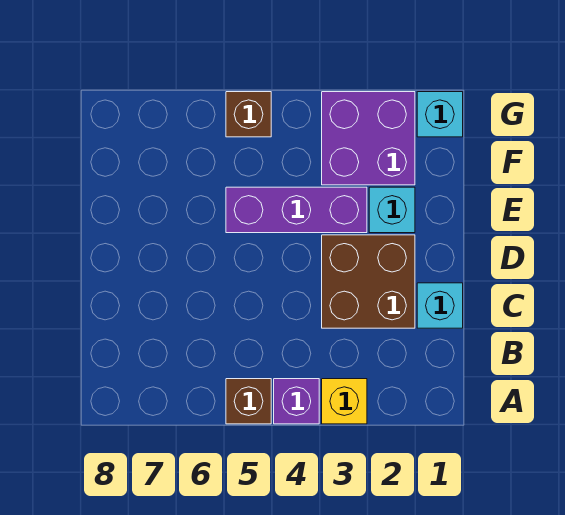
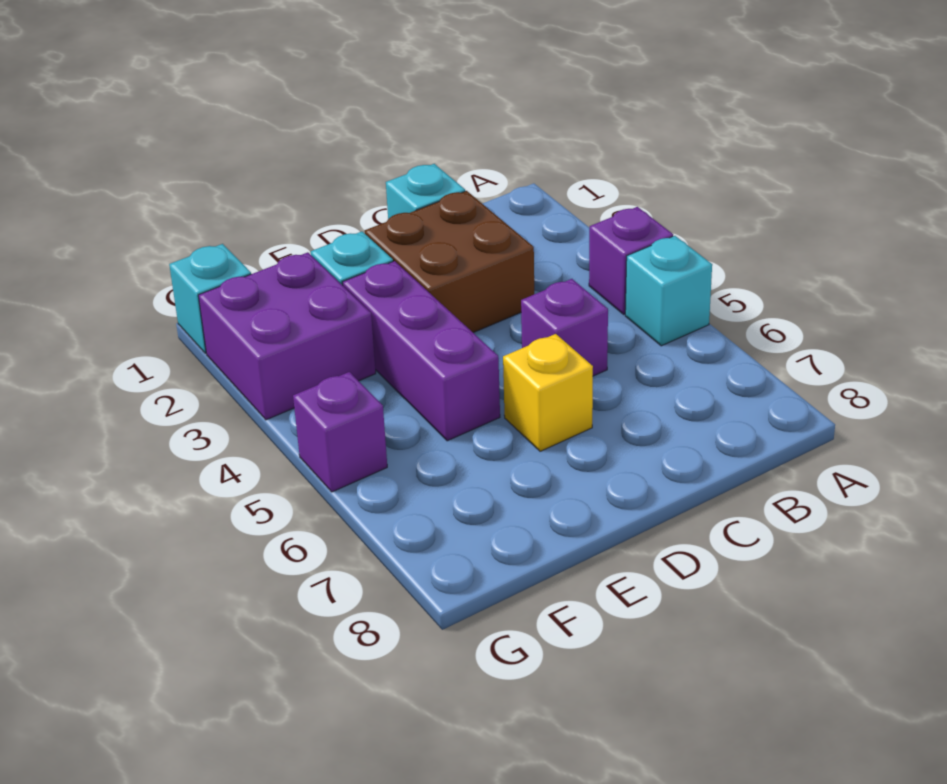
yellow brick A3 level 1 -> yellow brick D6 level 1
brown brick A5 level 1 -> cyan brick A5 level 1
none -> purple brick C5 level 1
brown brick G5 level 1 -> purple brick G5 level 1

